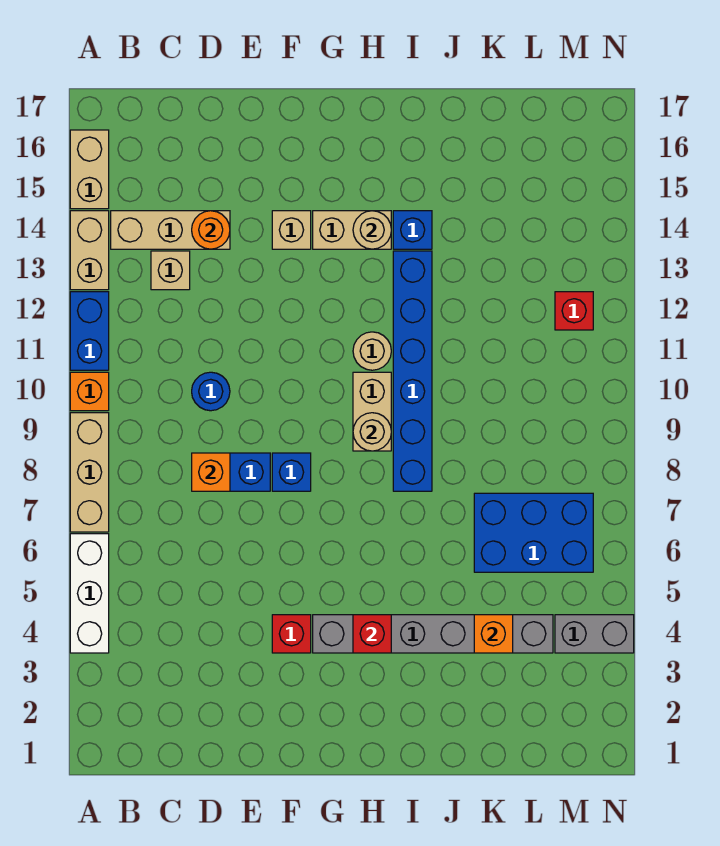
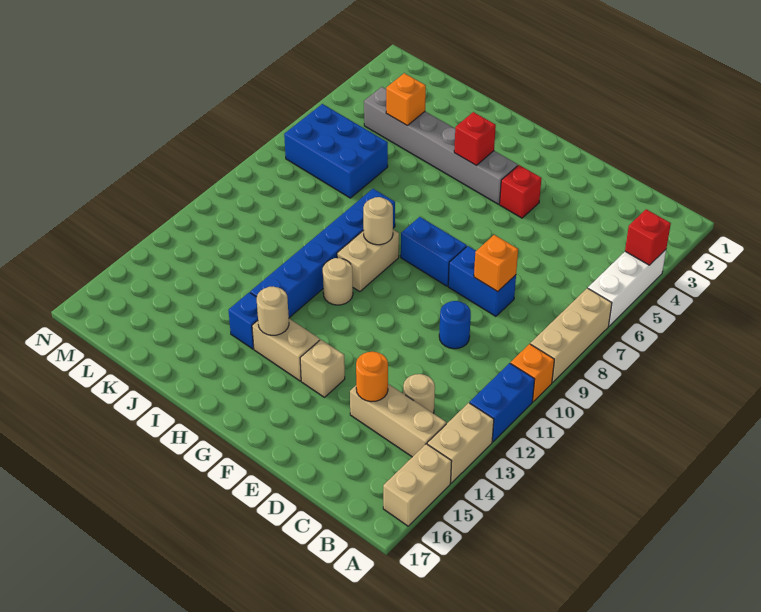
tan brick C13 level 1 -> tan round brick C13 level 1
blue brick F8 level 1 -> blue brick F8:G8 level 1
grey brick M4:N4 level 1 -> none
red brick M12 level 1 -> red brick A4 level 2

